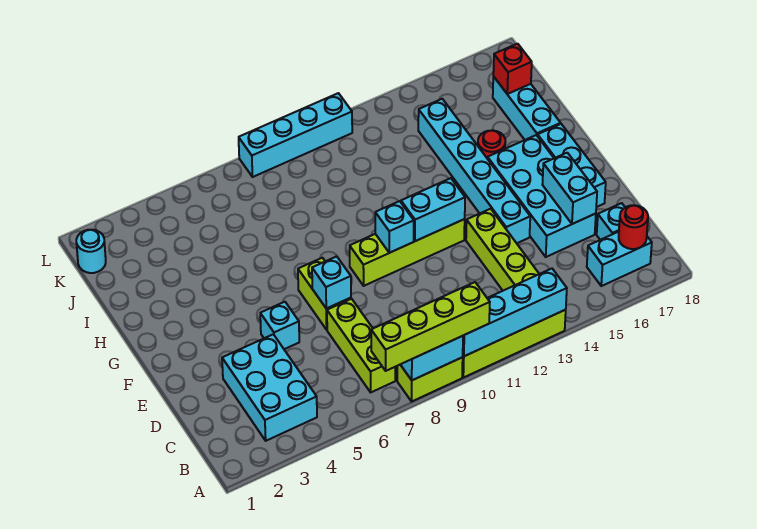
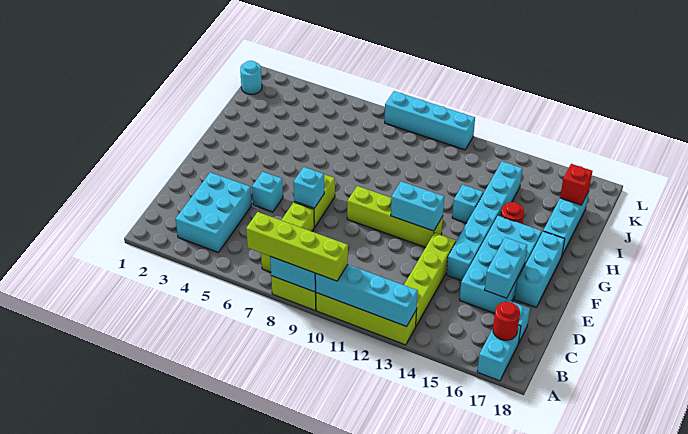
cyan brick B16:B17 level 1 -> cyan brick A17:B17 level 1
cyan brick F10 level 2 -> cyan brick H13 level 1

